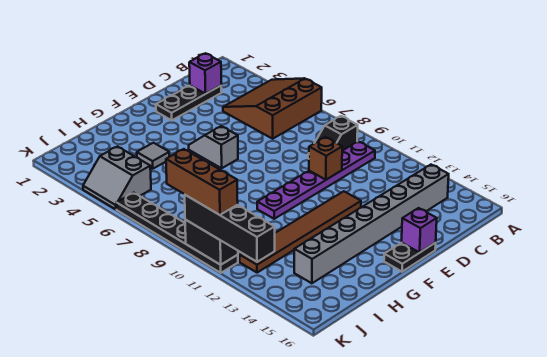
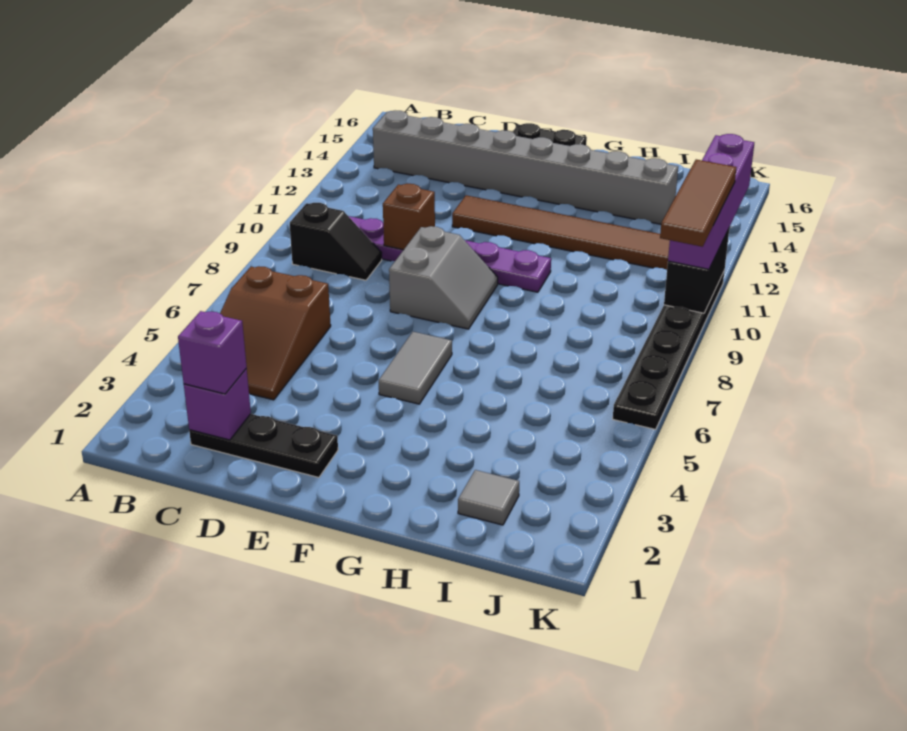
brown slope A4:C6 level 1 top 6 -> brown slope B4:C6 level 1 top 6
purple brick E16 level 2 -> purple brick C2 level 3
grey slope F5:F6 level 1 top 6 -> grey tile F5:F6 level 1
grey tile H4 level 1 -> grey tile I2 level 1
grey slope J4:K5 level 1 top J -> grey slope E8:F9 level 1 top E
brown brick K9:K11 level 4 -> brown tile K9:K11 level 4
black brick K10:K13 level 3 -> purple brick K10:K13 level 3

